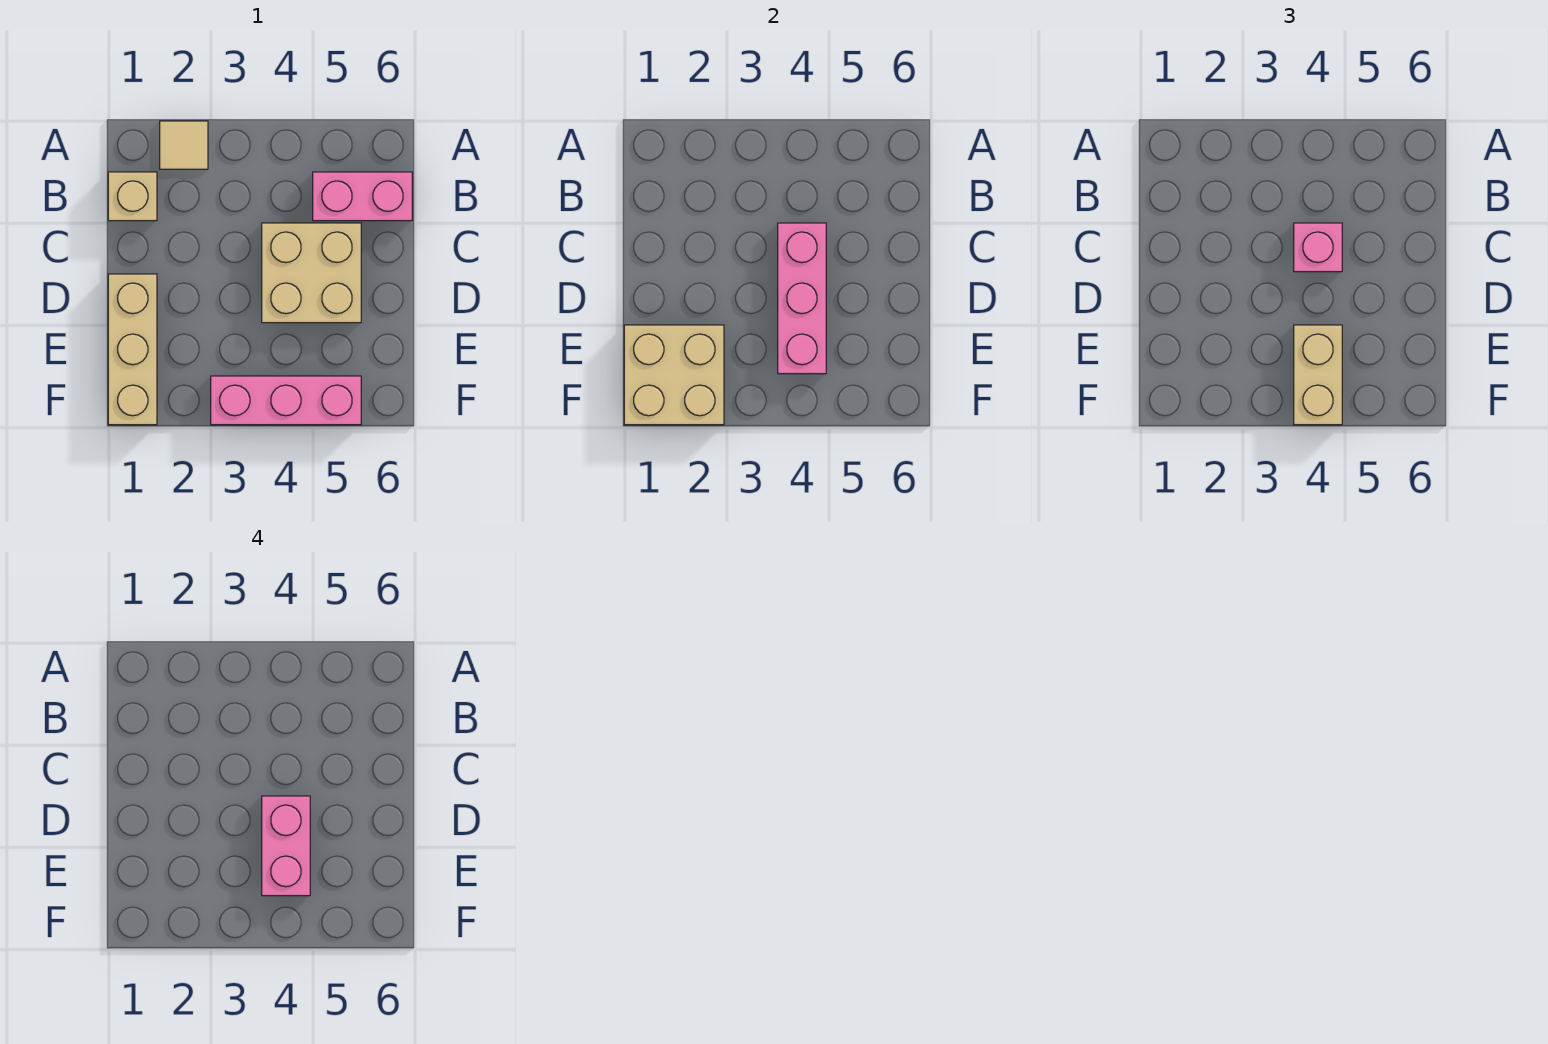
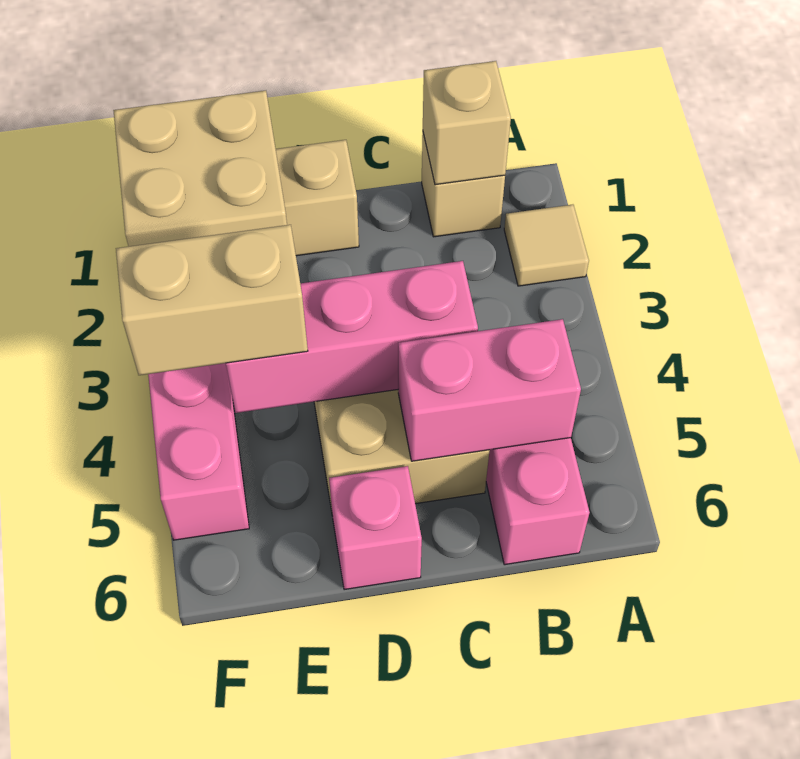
none -> tan brick B1 level 2
pink brick C4 level 3 -> pink brick D6 level 1
pink brick D4:E4 level 4 -> pink brick B5:C5 level 2

